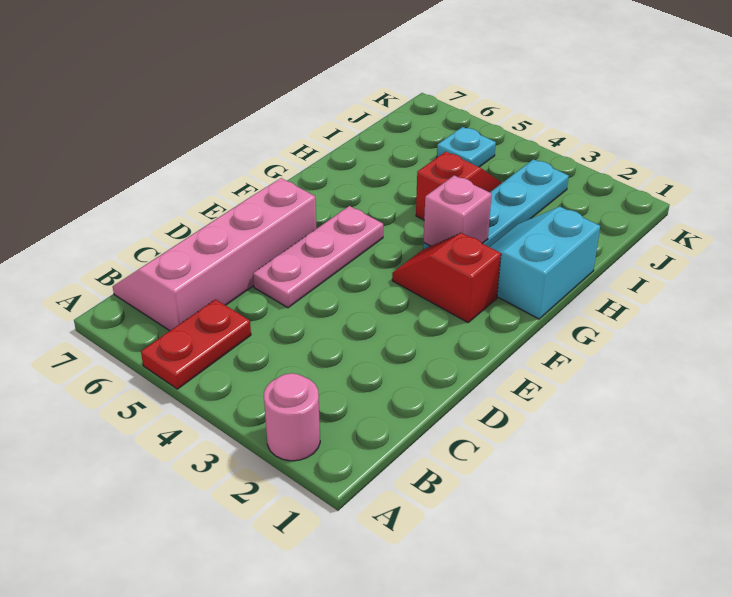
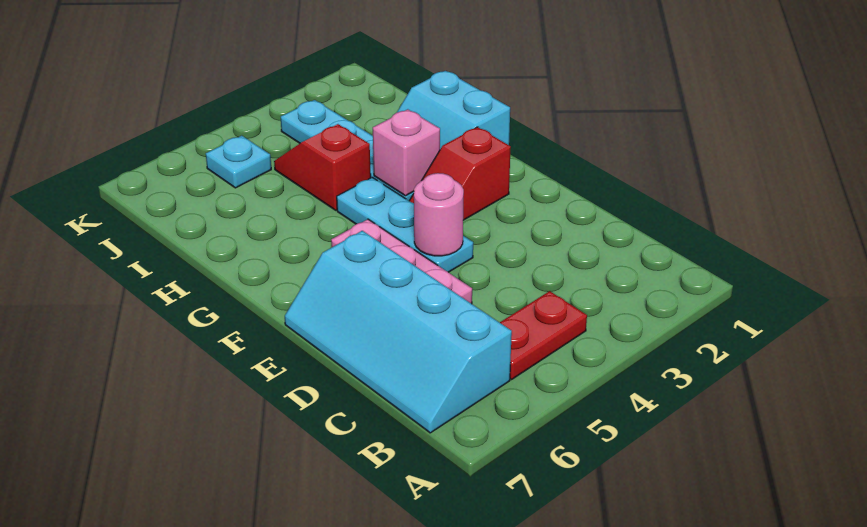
pink round brick A2 level 1 -> pink round brick E4 level 2
red plate A5:B5 level 1 -> red plate B4:B5 level 1
pink slope B6:E7 level 1 top 6 -> cyan slope B6:E7 level 1 top 6
none -> cyan plate E4:G4 level 1

